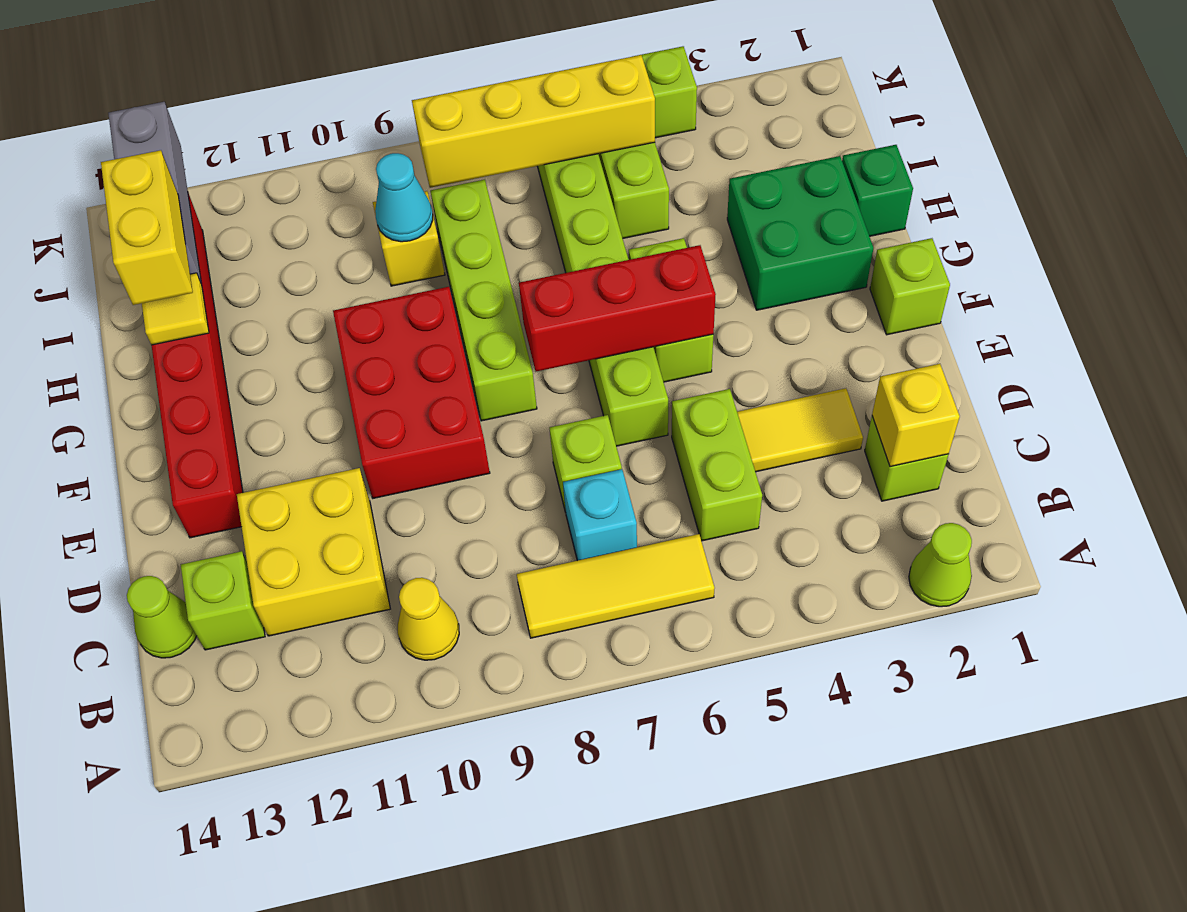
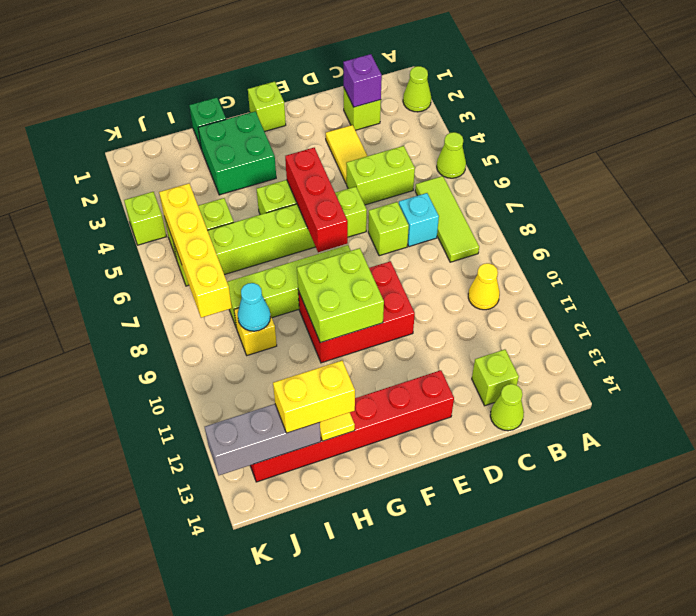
none -> lime cone A5 level 1
yellow tile B6:B8 level 1 -> lime tile B6:B8 level 1
yellow brick C2 level 2 -> purple brick C2 level 2
yellow brick C11:D12 level 1 -> none
none -> lime brick F9:G10 level 2

